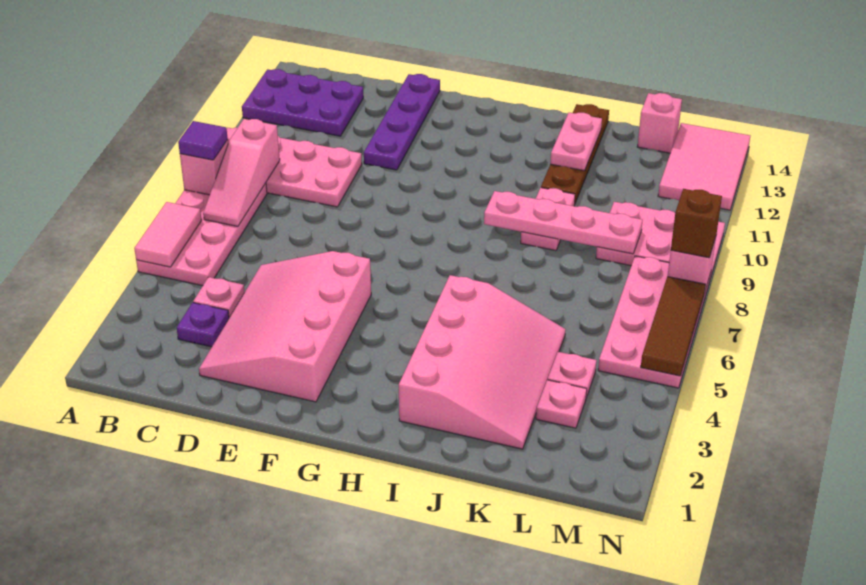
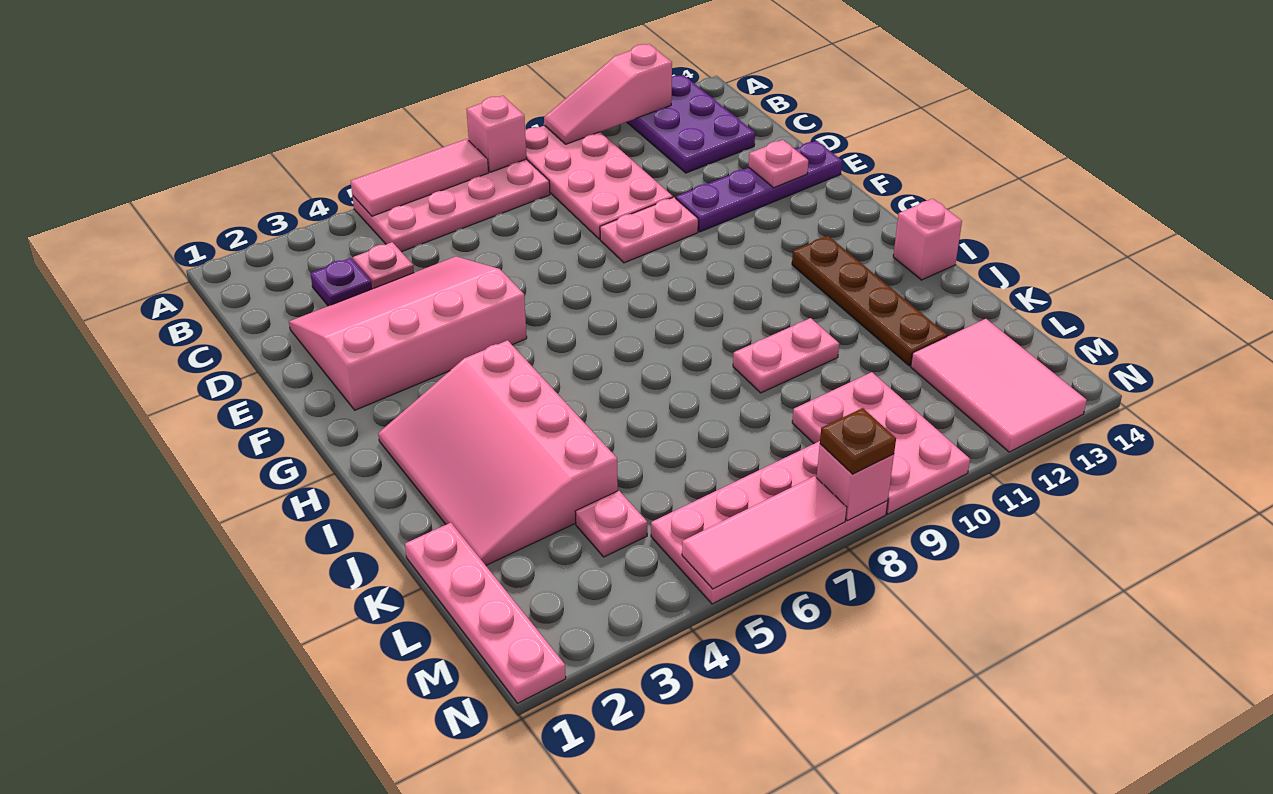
pink tile A5:A6 level 2 -> pink tile A5:A7 level 2
purple tile A8 level 3 -> none
pink slope B7:B9 level 2 top 9 -> pink slope A10:A12 level 2 top 12
pink slope I2:K5 level 1 top I -> pink slope H2:K4 level 1 top 4
pink plate I9:L9 level 2 -> pink plate K1:N1 level 1
brown plate J11:J14 level 1 -> brown plate H12:K12 level 1
pink plate J12:J13 level 2 -> pink plate E9:E10 level 1
pink plate L3 level 1 -> pink plate E13 level 2
pink brick L14 level 1 -> pink brick I14 level 1
pink tile M12:N14 level 1 -> pink tile L12:N13 level 1
brown tile N5:N7 level 2 -> pink tile N5:N7 level 2
brown brick N8 level 3 -> brown plate N8 level 3

